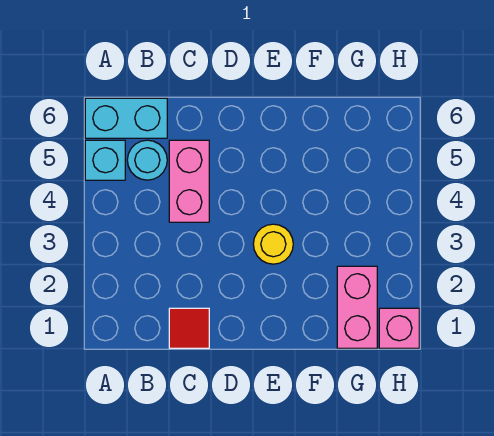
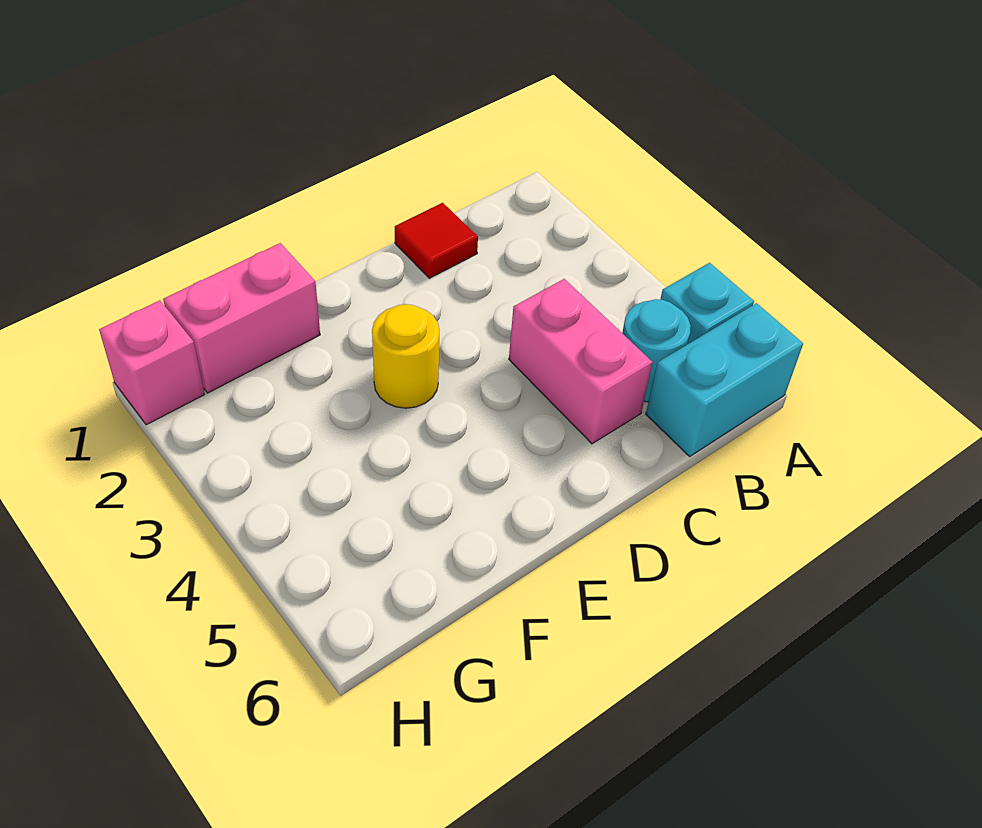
pink brick G1:G2 level 1 -> pink brick F1:G1 level 1

